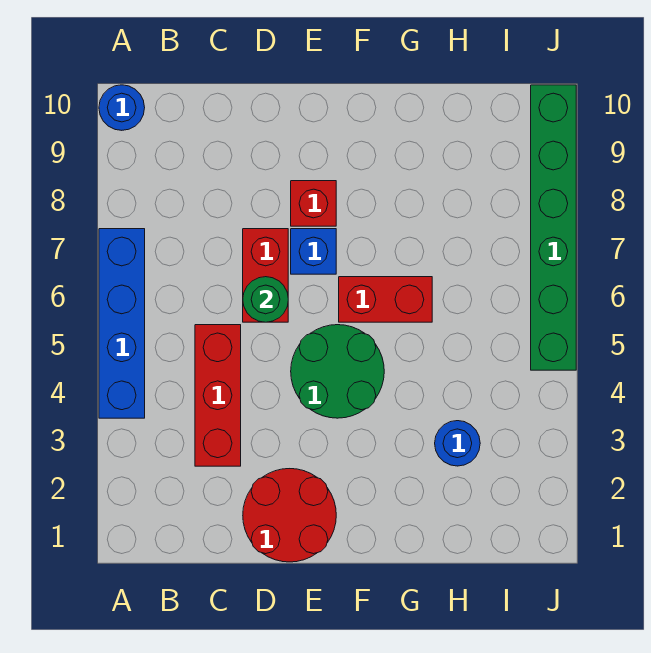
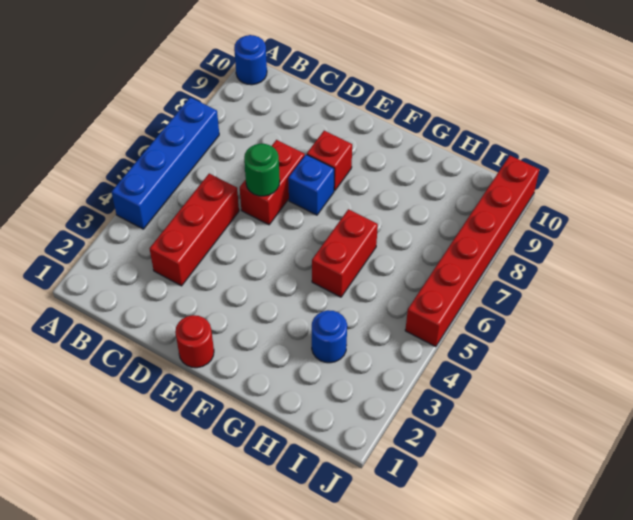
red round brick D1:E2 level 1 -> red round brick E1 level 1
green round brick E4:F5 level 1 -> none
red brick F6:G6 level 1 -> red brick G5:G6 level 1
green brick J5:J10 level 1 -> red brick J5:J10 level 1

